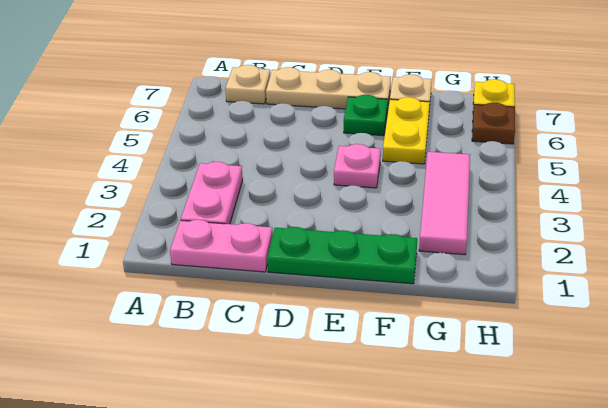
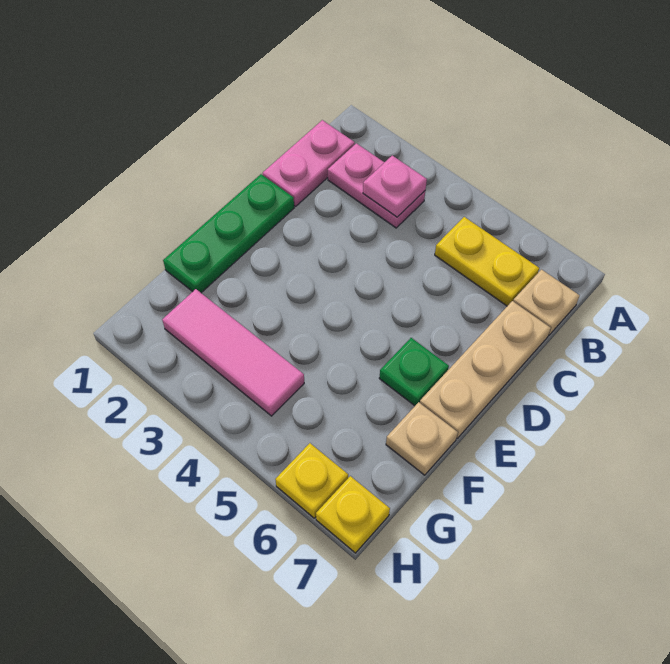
pink plate E4 level 1 -> pink plate B3 level 2
yellow plate F5:F6 level 1 -> yellow plate B5:B6 level 1
brown plate H6 level 1 -> yellow plate H6 level 1

